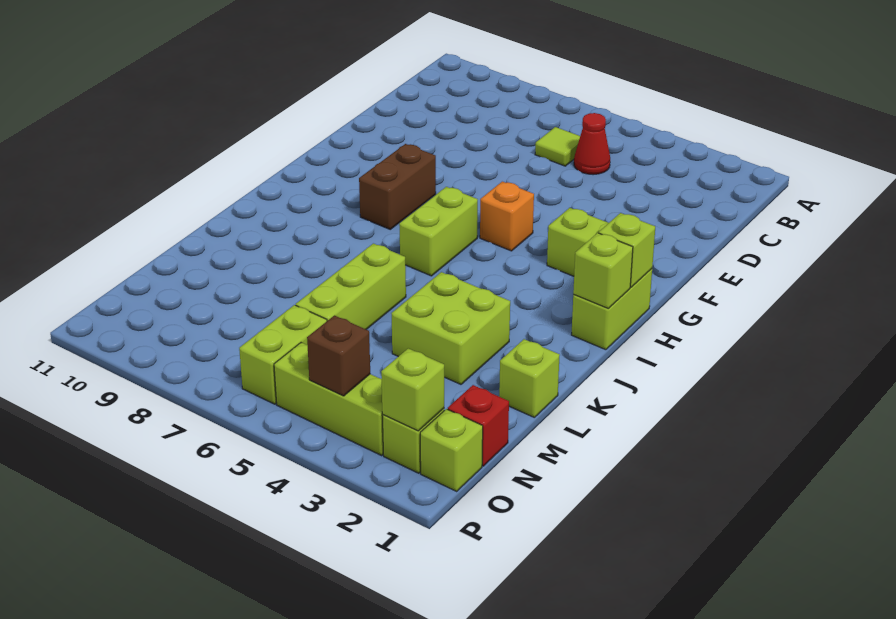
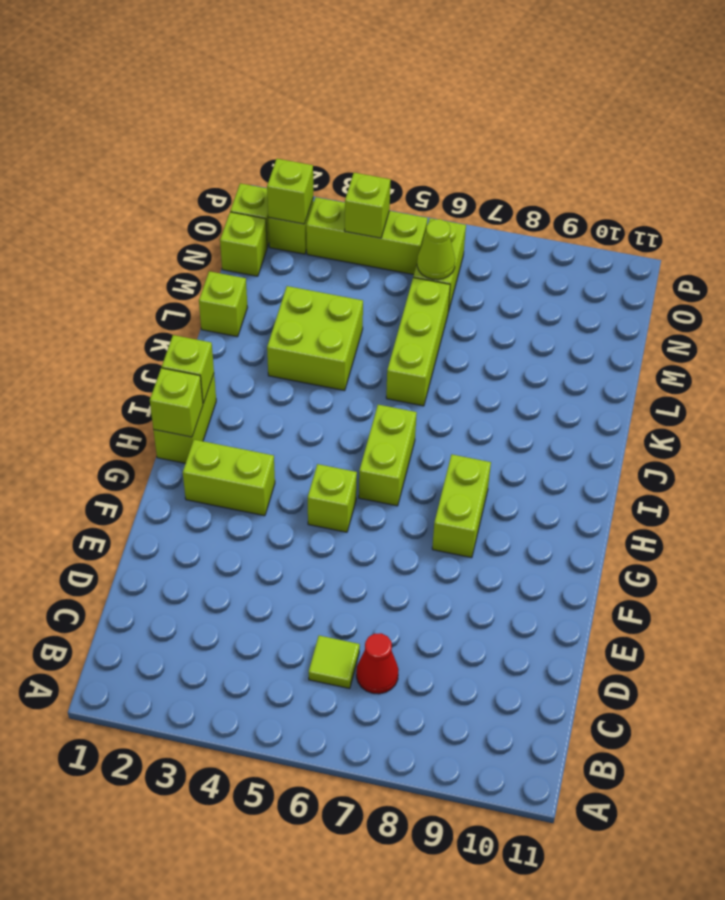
red cone C5 level 1 -> red cone C7 level 1
orange brick G5 level 1 -> lime brick G5 level 1
brown brick G8:H8 level 1 -> lime brick G8:H8 level 1
red brick N1 level 1 -> lime brick N1 level 1
none -> lime cone N6 level 2
brown brick O4 level 2 -> lime brick O4 level 2

